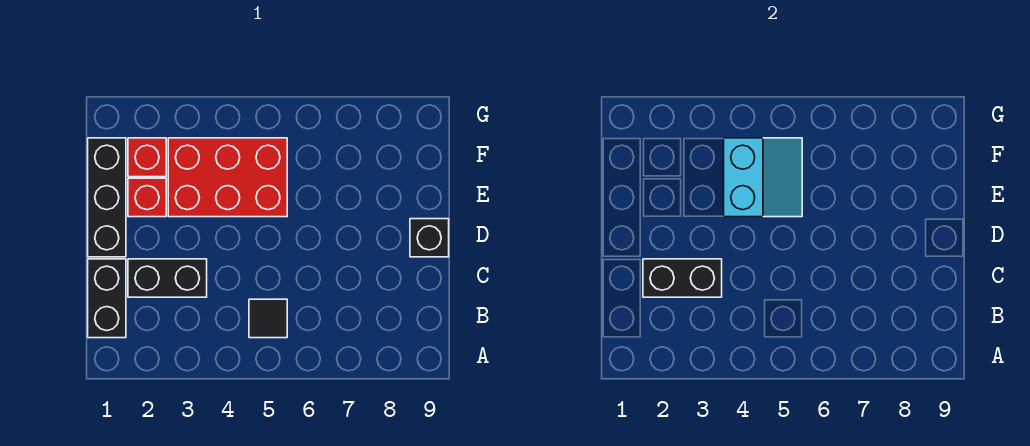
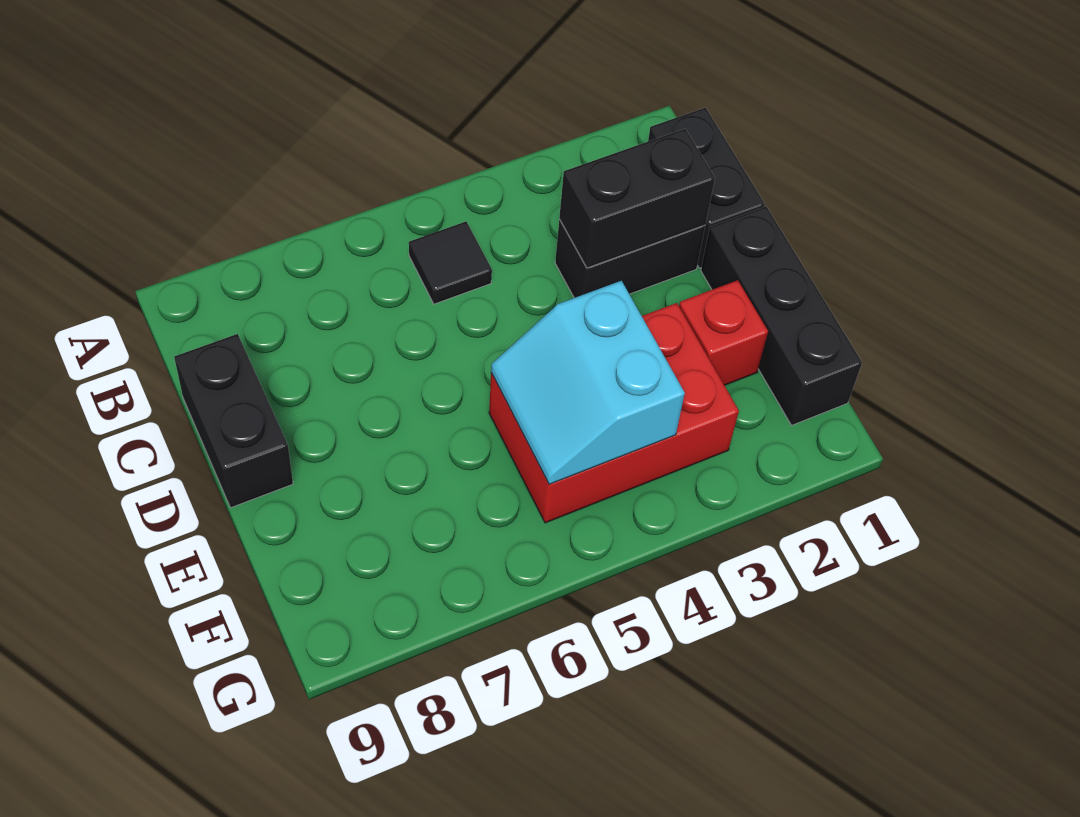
black brick D9 level 1 -> black brick C9:D9 level 1
red brick F2 level 1 -> none

